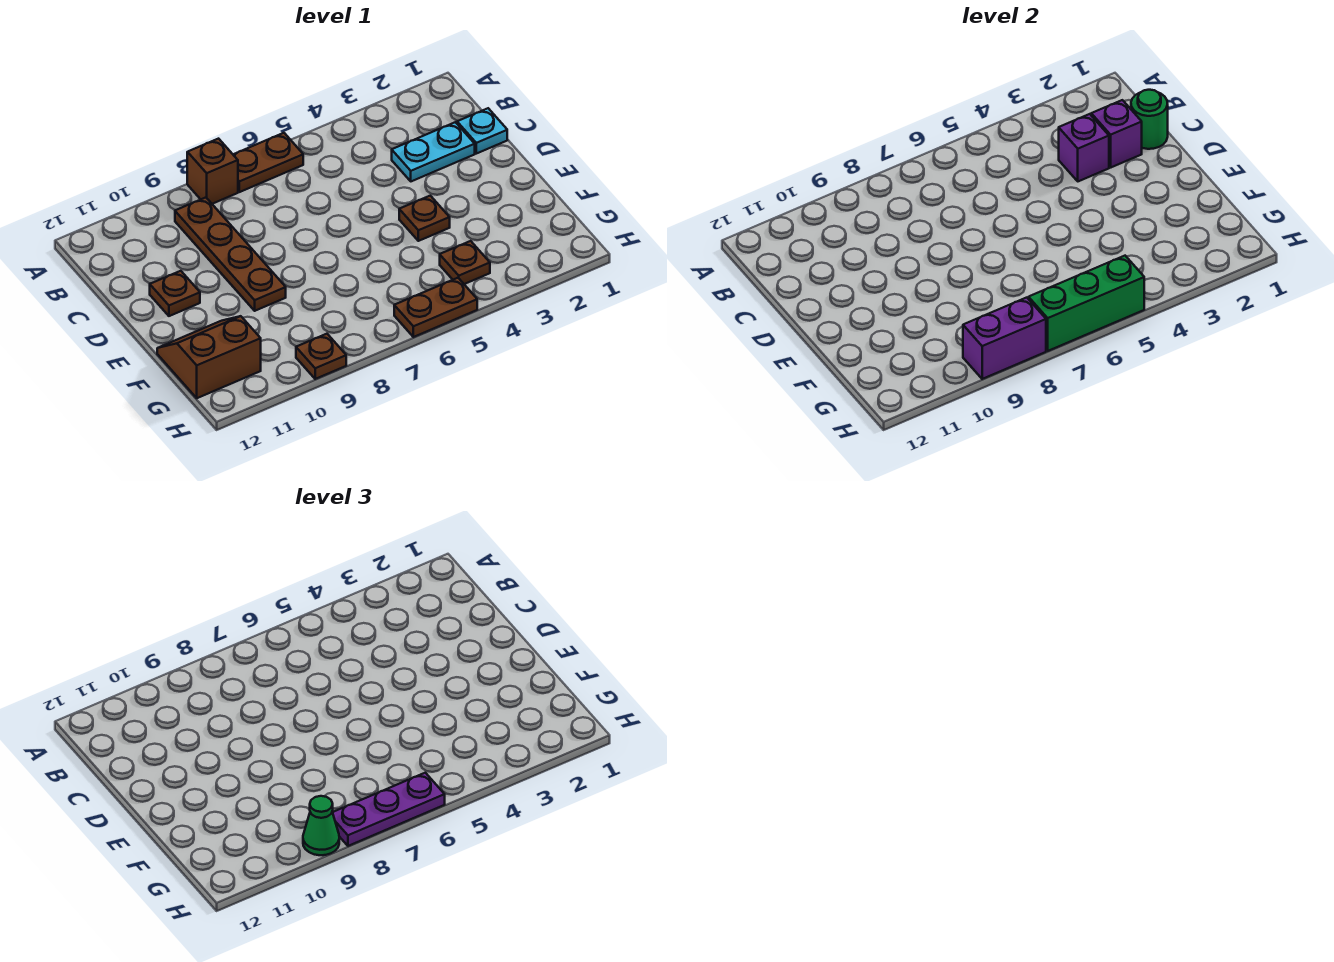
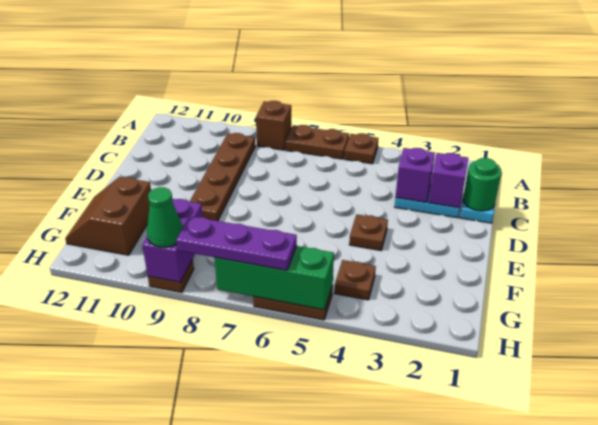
brown plate D11 level 1 -> brown plate A5 level 1
brown slope F11:G12 level 1 top G -> brown slope F11:G12 level 1 top 11
purple brick H8:H9 level 2 -> purple brick G9:H9 level 2

